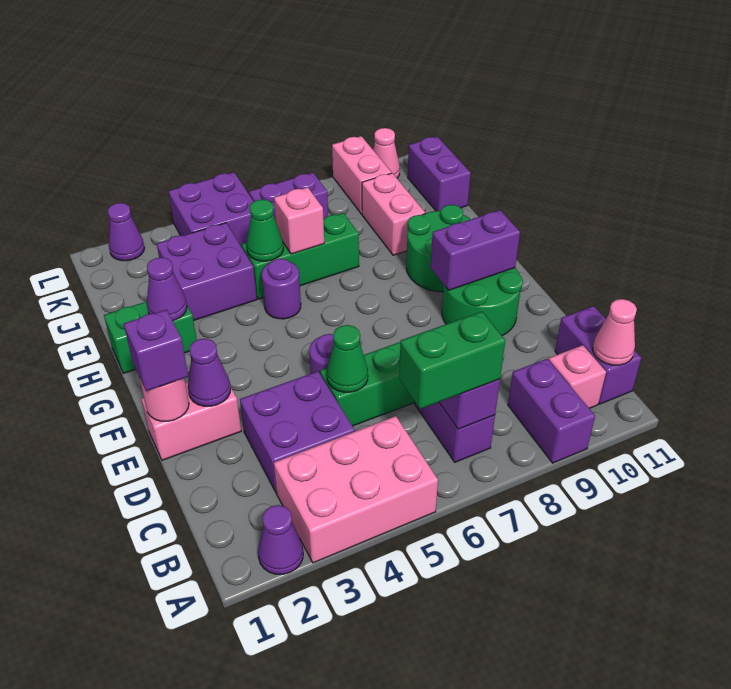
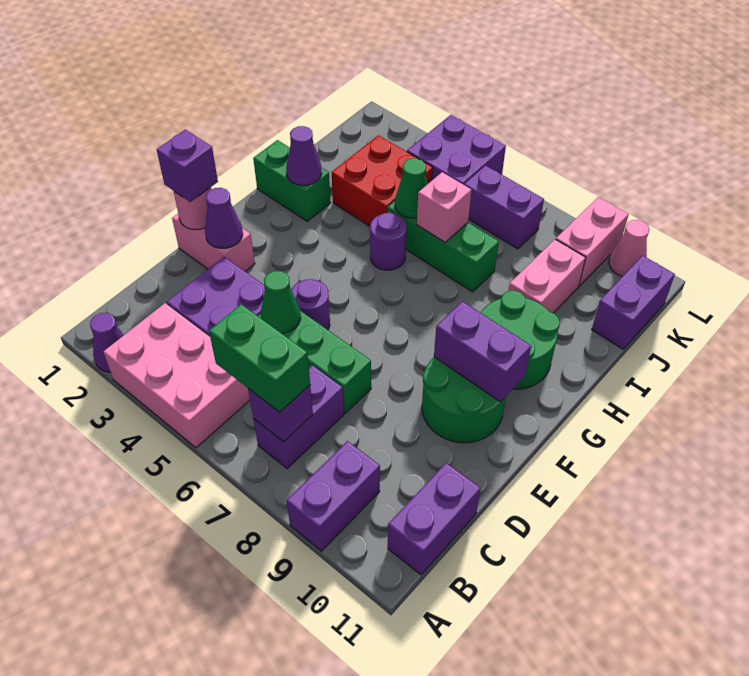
pink brick B10 level 1 -> none
pink cone B11 level 2 -> none
purple brick I3:J4 level 1 -> red brick I3:J4 level 1
purple cone L2 level 1 -> none

